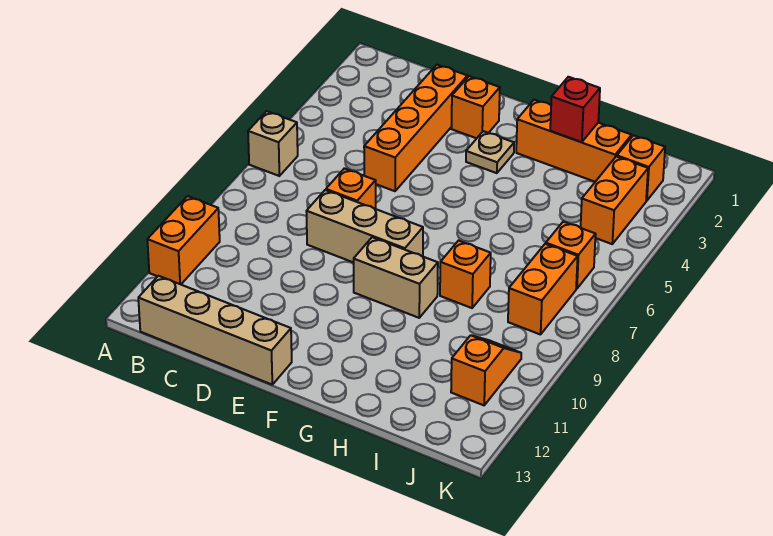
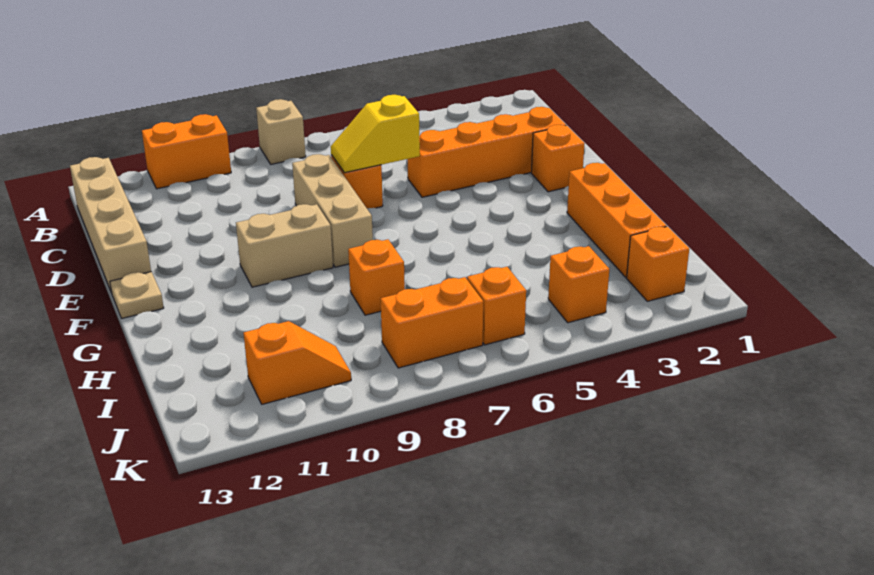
tan brick A6 level 1 -> tan brick A8 level 1
none -> yellow slope D6:D7 level 2 top 6
tan plate F3 level 1 -> tan plate F13 level 1
tan brick F9:G9 level 1 -> tan brick F9:F10 level 1
red brick H2 level 2 -> none
orange brick J3:J4 level 1 -> orange brick J4 level 1

